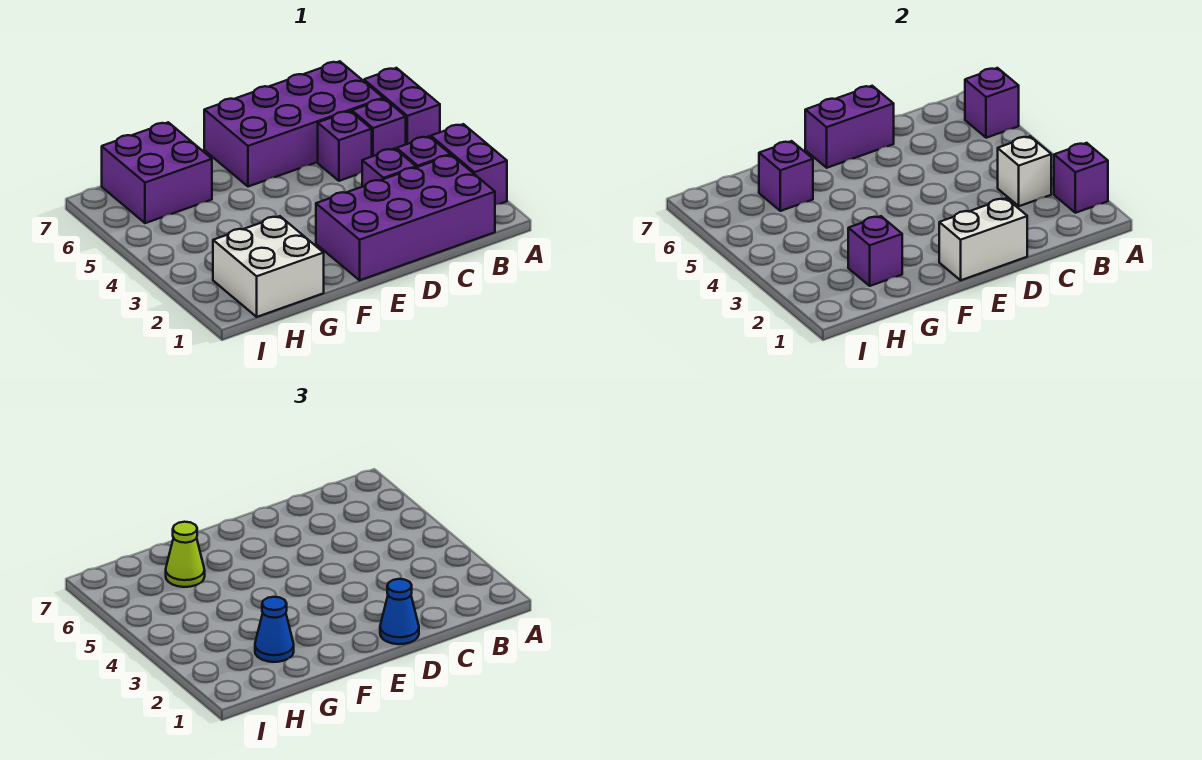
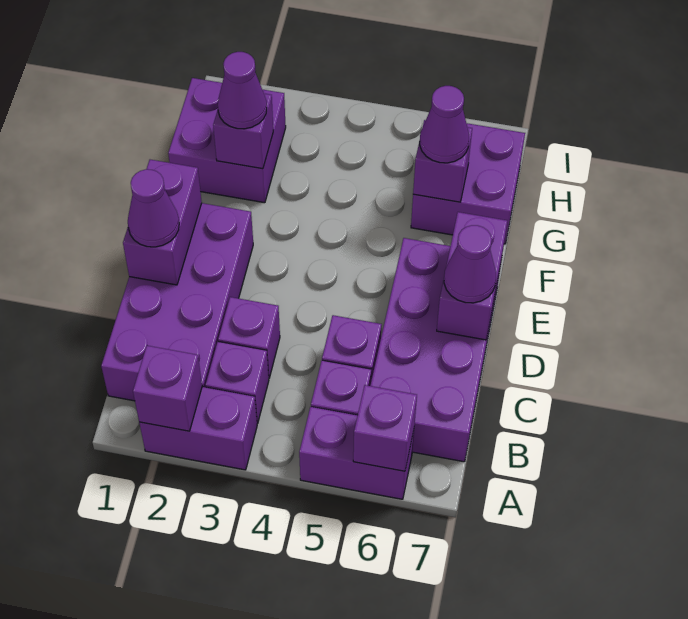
white brick B3 level 2 -> none
white brick D1:E1 level 2 -> purple brick D1:E1 level 2
blue cone D1 level 3 -> purple cone D1 level 3
none -> purple cone D7 level 3
white brick G1:H2 level 1 -> purple brick G1:H2 level 1
blue cone G2 level 3 -> purple cone G2 level 3
lime cone G6 level 3 -> purple cone G6 level 3

